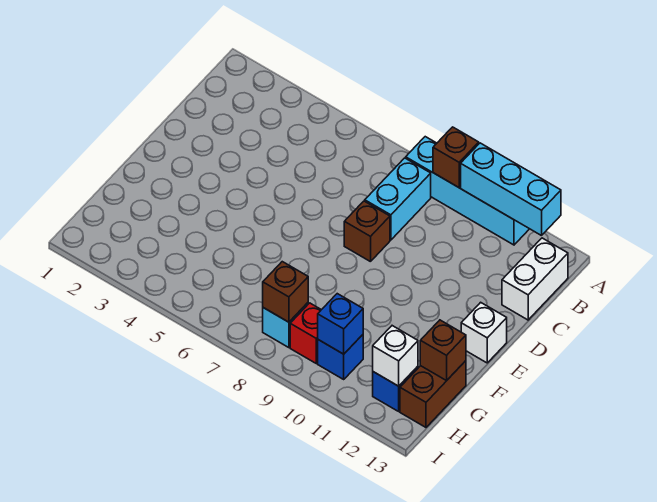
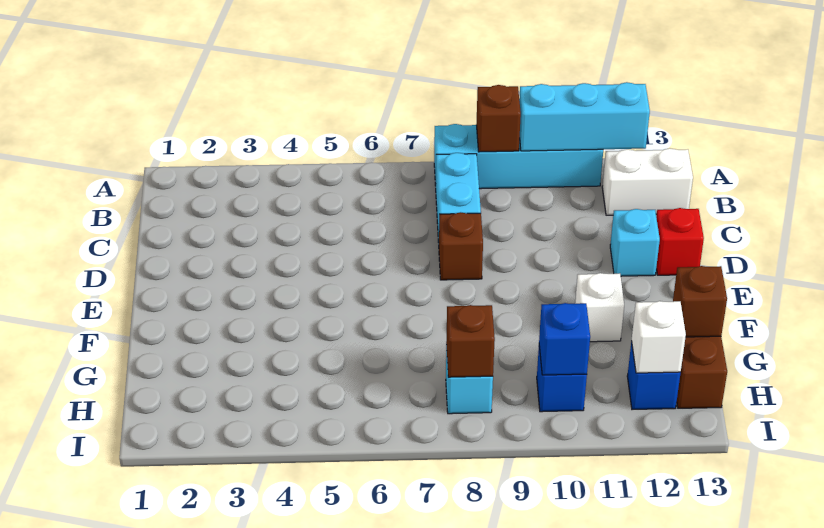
white brick B13:C13 level 1 -> white brick B12:B13 level 1
none -> cyan brick D12 level 1
white brick E13 level 1 -> white brick F11 level 1
red brick H9 level 1 -> red brick D13 level 1

